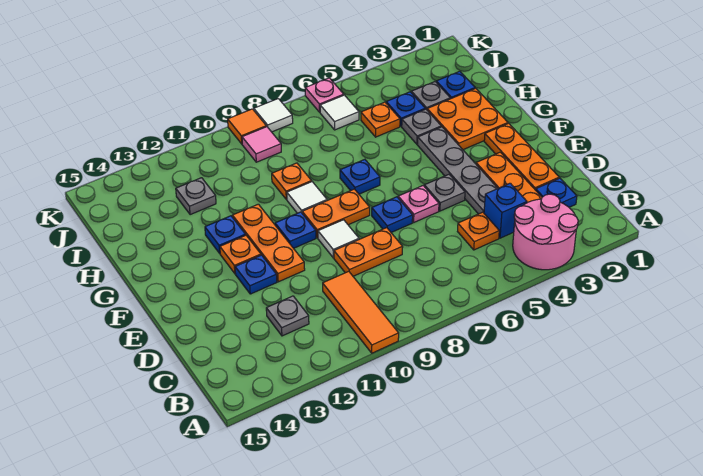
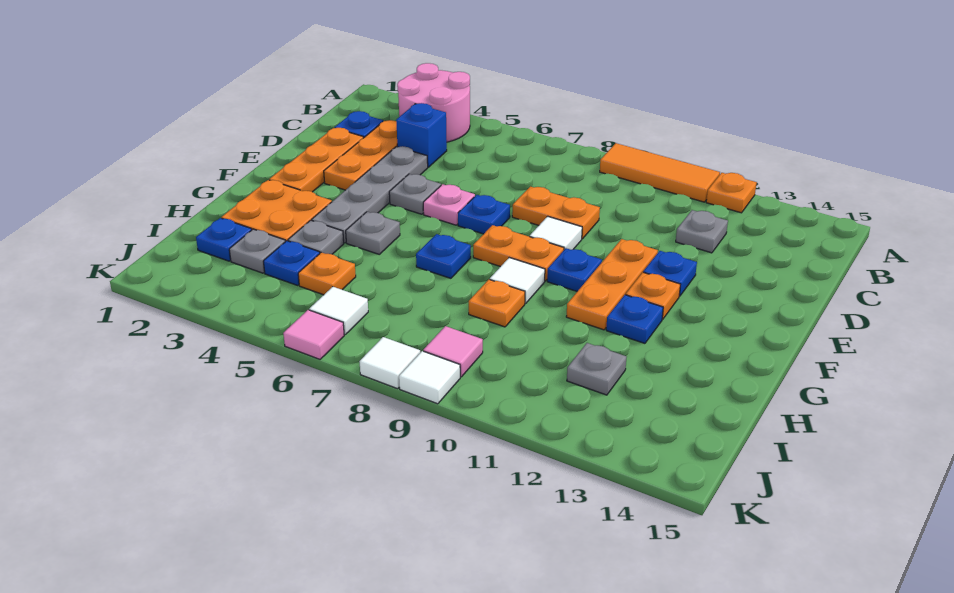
orange tile A10:C10 level 1 -> orange tile A9:A11 level 1
orange plate C5 level 1 -> orange plate A12 level 1
none -> grey plate G5 level 1
pink plate K6 level 1 -> pink tile K6 level 1
orange tile K9 level 1 -> white tile K9 level 1

